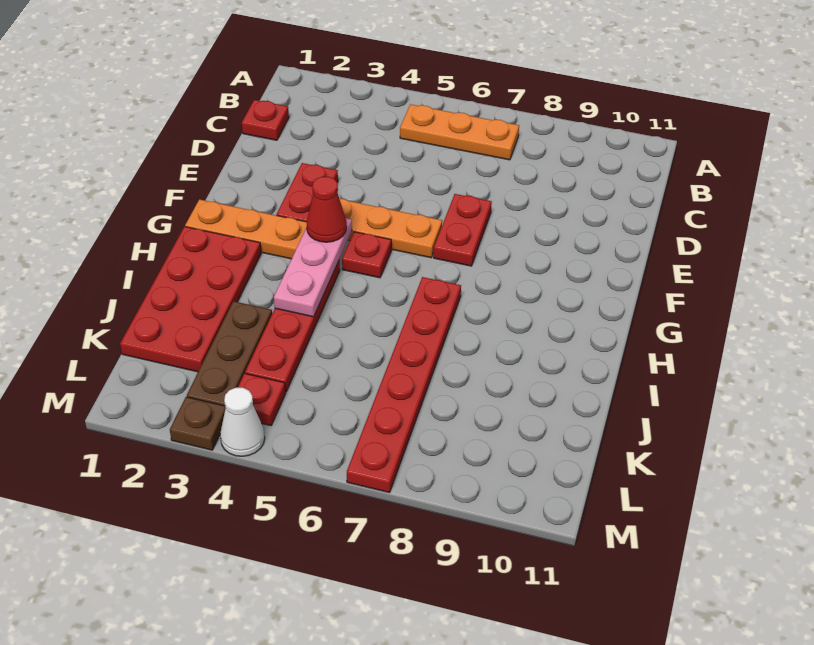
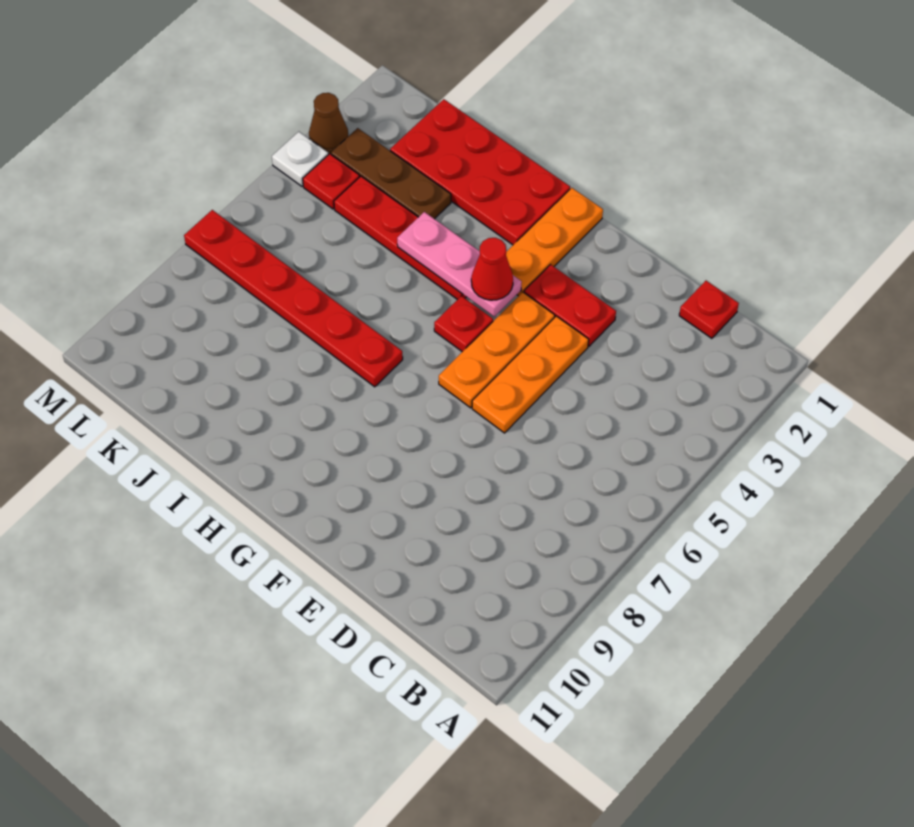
orange plate B5:B7 level 1 -> orange plate E4:E6 level 1
red plate E7:F7 level 1 -> none
brown plate M3 level 1 -> brown cone M3 level 1
white cone M4 level 1 -> white plate M4 level 1

